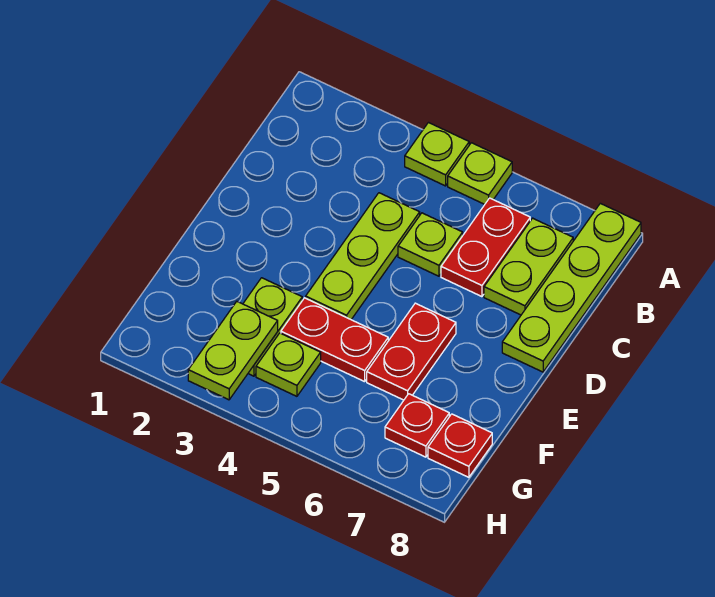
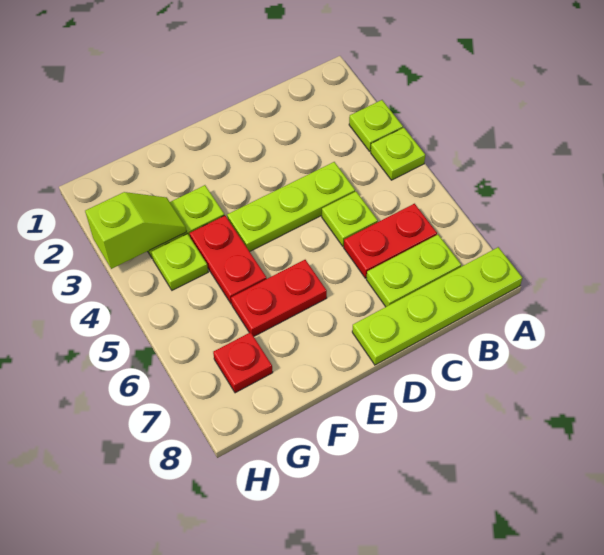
lime plate A5 level 1 -> lime plate A3 level 1
lime plate G3:H3 level 2 -> lime slope G3:H3 level 2 top H
red plate G8 level 1 -> none

